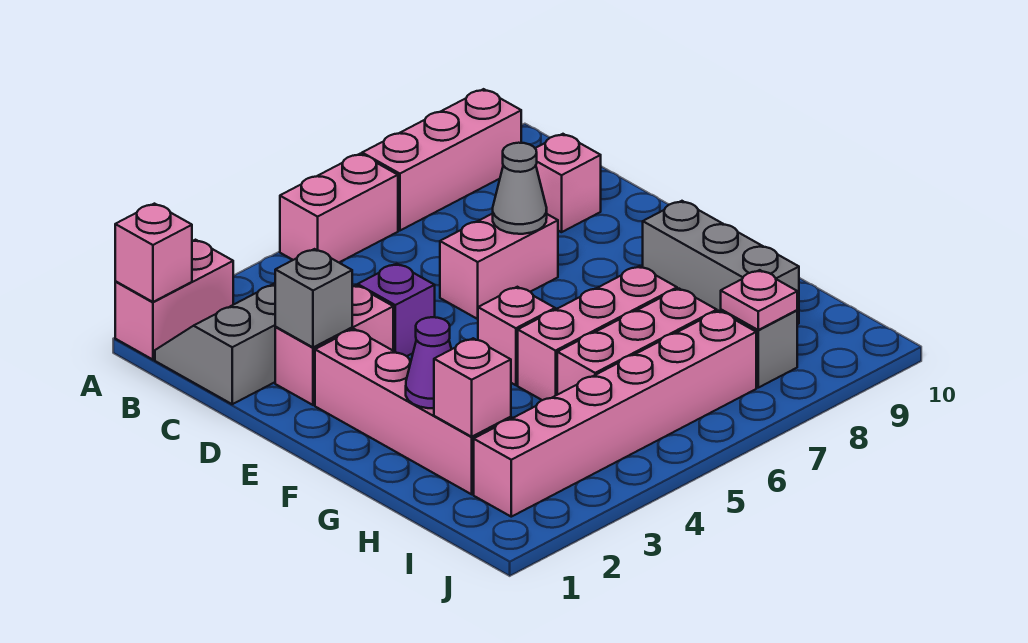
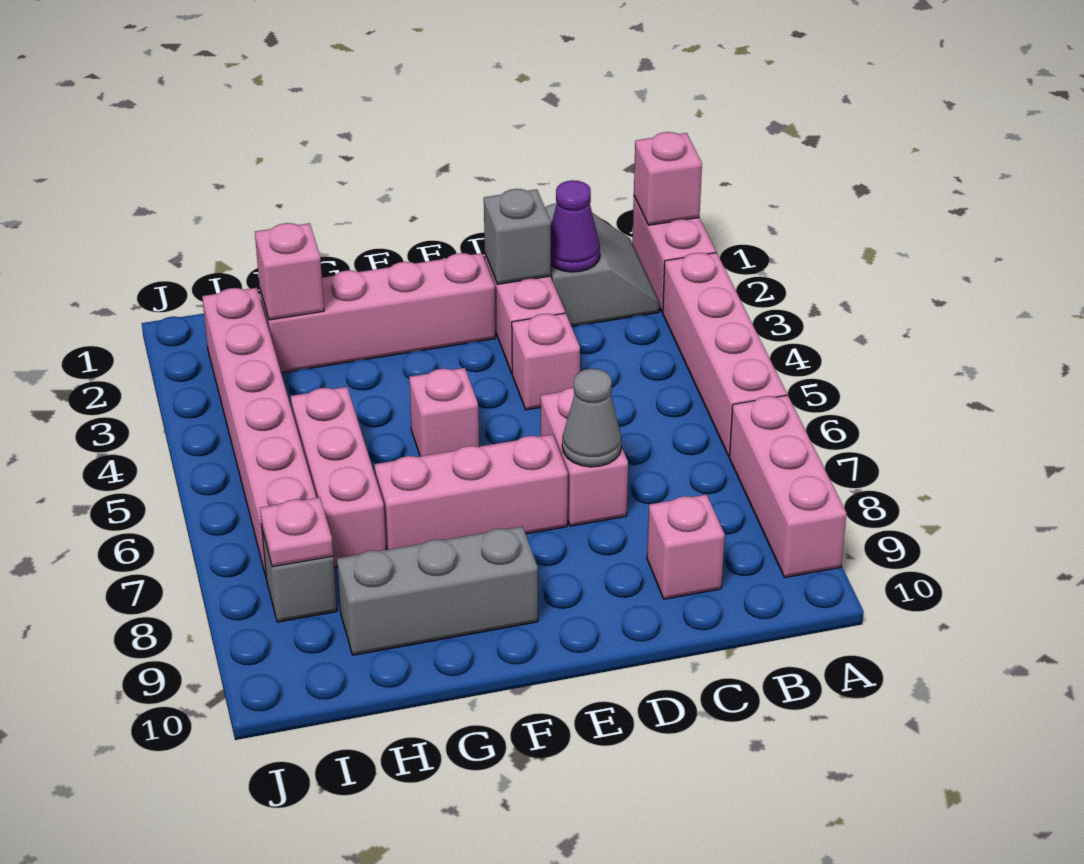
pink brick A5:A6 level 1 -> pink brick A3:A6 level 1
purple brick D4 level 1 -> pink brick D4 level 1
purple cone G2 level 2 -> purple cone C2 level 2
pink brick G5:G7 level 1 -> pink brick E7:G7 level 1

